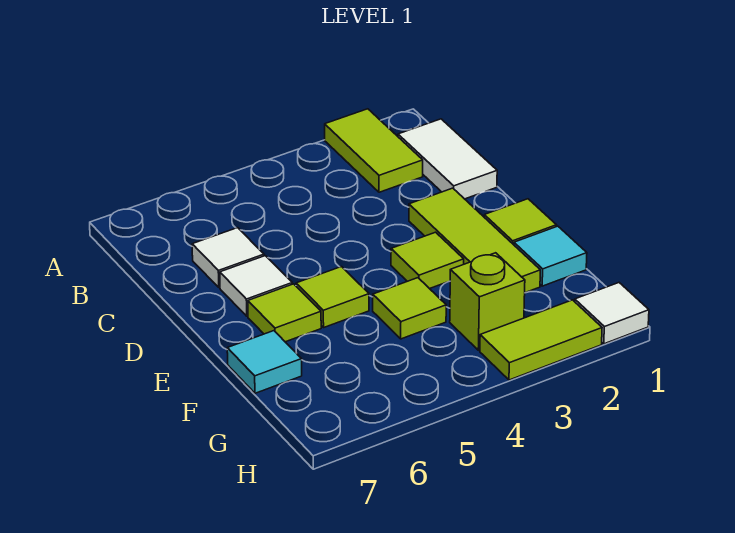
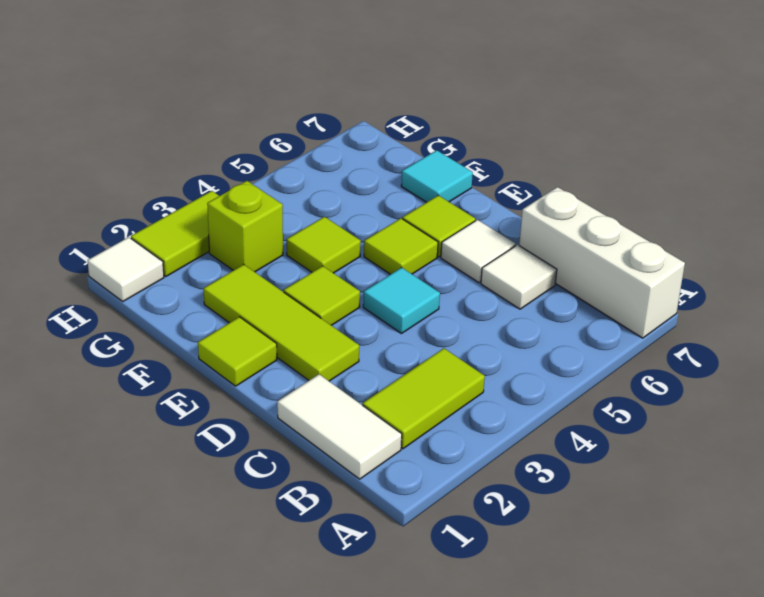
lime tile A2:B2 level 1 -> lime tile B2:B3 level 1
none -> white brick A7:C7 level 1
cyan tile F1 level 1 -> cyan tile D4 level 1

